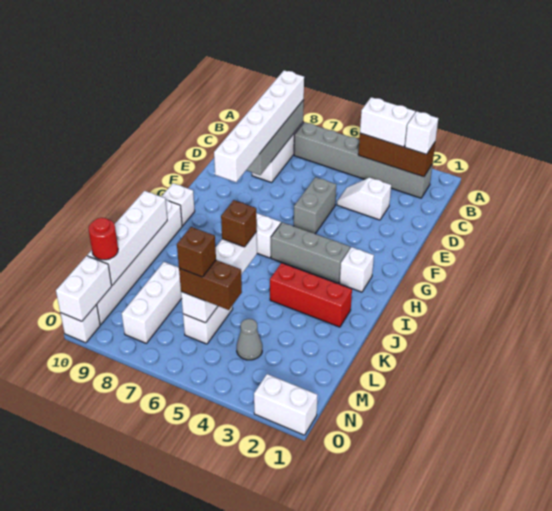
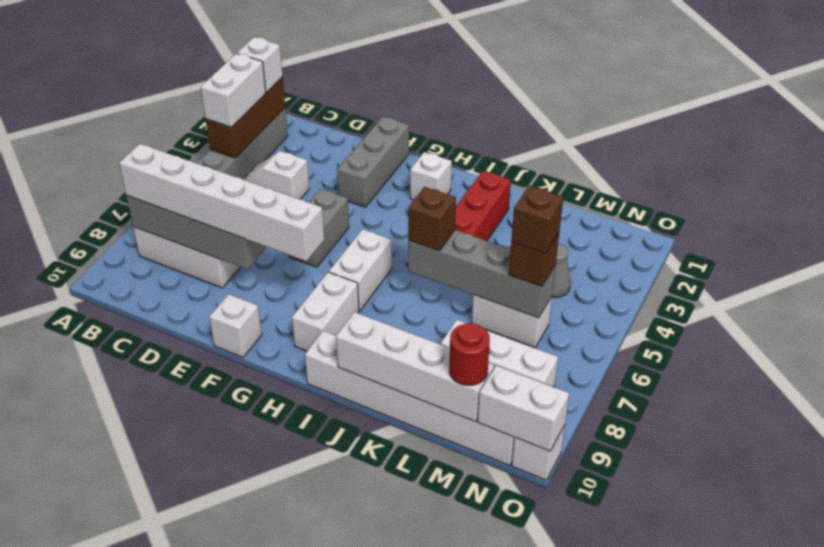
white slope D3:D4 level 1 top 3 -> white slope C4:D4 level 1 top D
grey brick E5:F5 level 1 -> grey brick F5:F6 level 1
grey brick H3:H5 level 1 -> grey brick F1:F3 level 1
white brick H10 level 1 -> white brick F10 level 1
white brick J6:M6 level 2 -> grey brick J6:M6 level 2
brown brick M5:M6 level 3 -> brown brick M6 level 3
white brick O1:O2 level 1 -> white brick H8:H9 level 1

